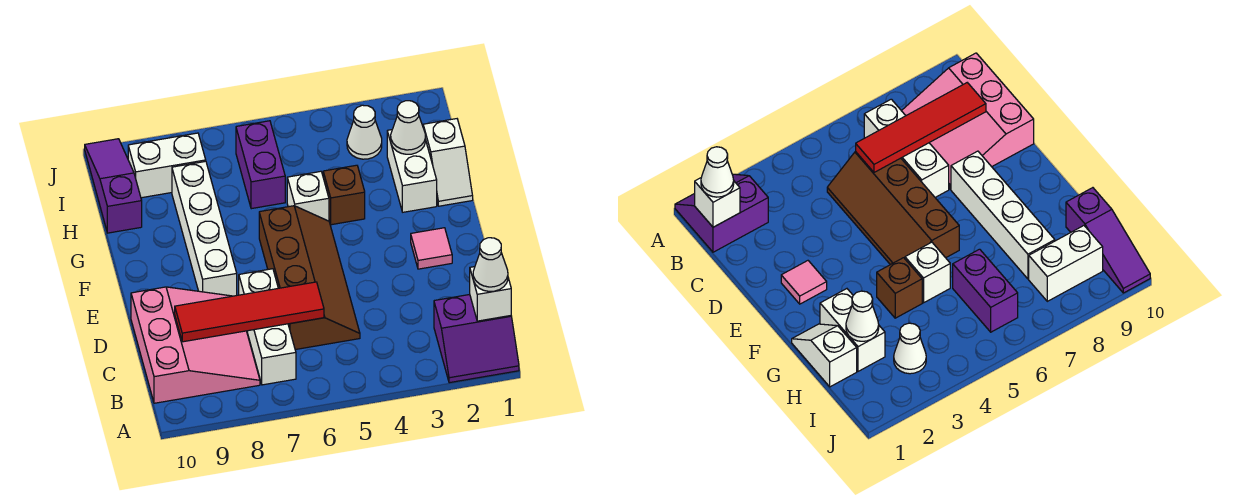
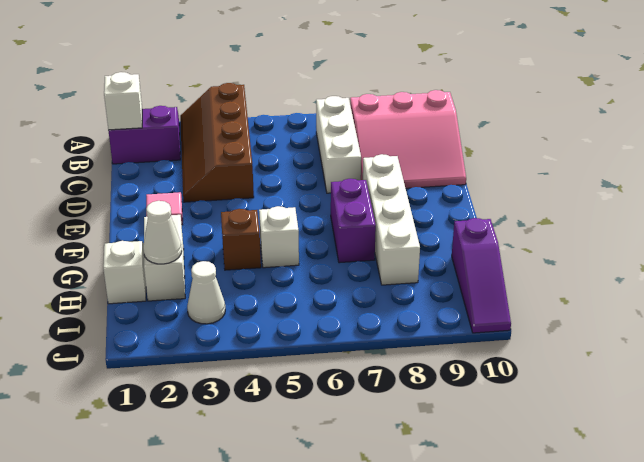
white cone B1 level 3 -> none
pink slope B8:D10 level 1 top 10 -> pink slope B8:D10 level 1 top B
brown slope C5:F6 level 1 top 6 -> brown slope A3:D4 level 1 top 4
red tile C6:C9 level 2 -> none
purple brick H6:I6 level 1 -> purple brick F7:G7 level 1
white brick I8:I9 level 1 -> none

